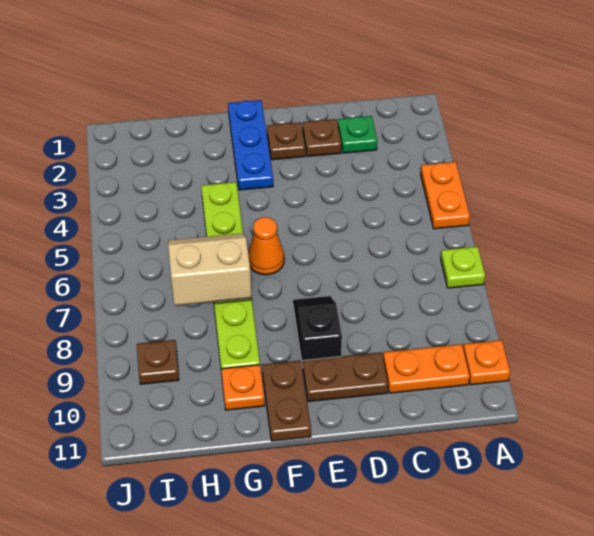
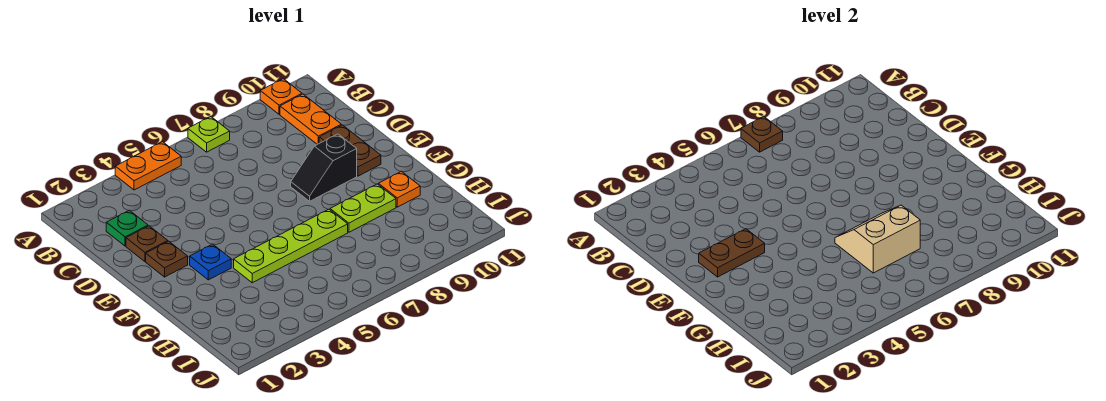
blue plate F1:F3 level 1 -> blue plate F3 level 1
orange cone F6 level 1 -> none
brown plate F10:F11 level 1 -> brown plate E2:E3 level 2
tan slope G6:H7 level 2 top 7 -> tan slope G6:H7 level 2 top H
brown plate I9 level 1 -> brown plate A7 level 2

